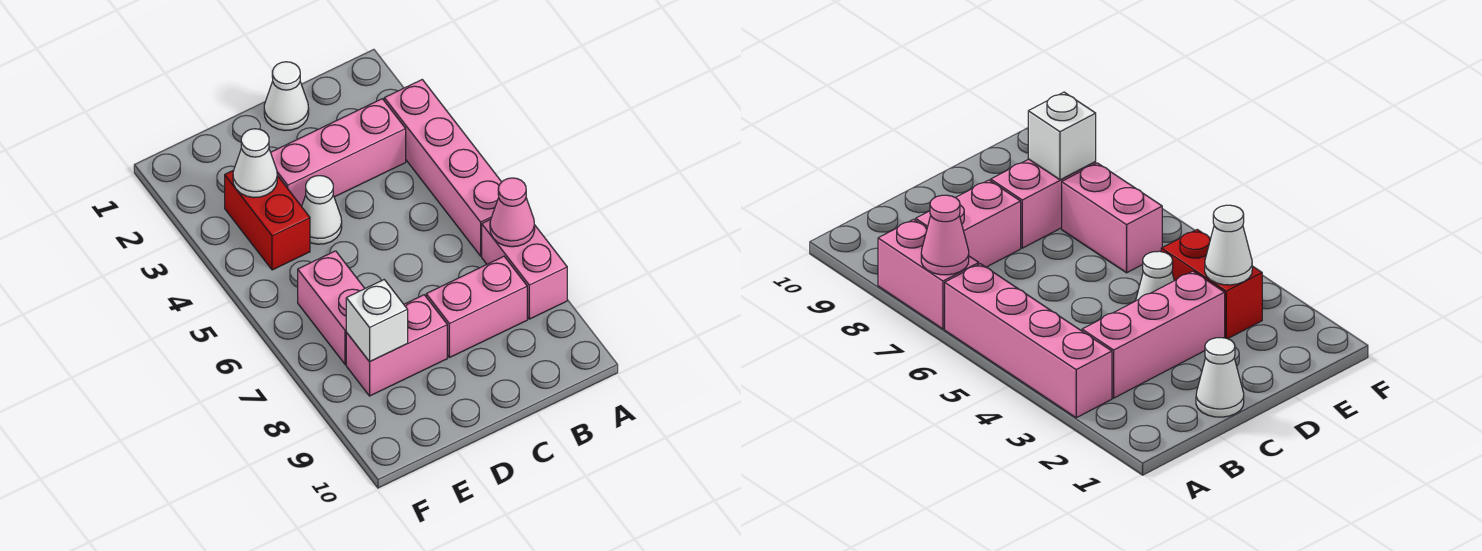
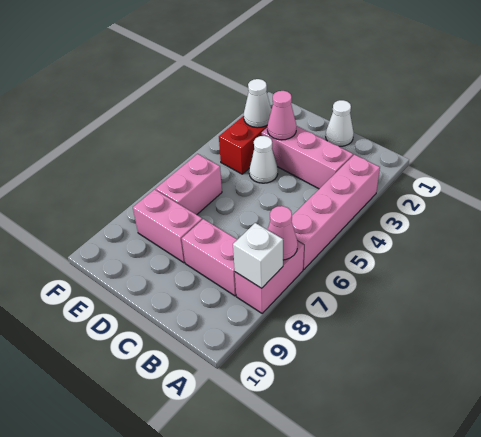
none -> pink cone D3 level 2
white brick E8 level 2 -> white brick A8 level 2

